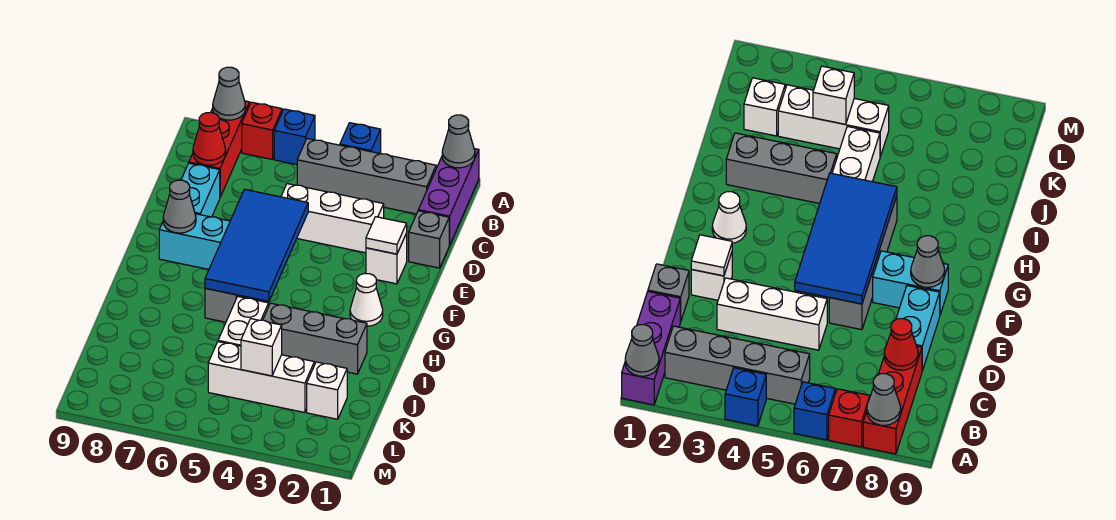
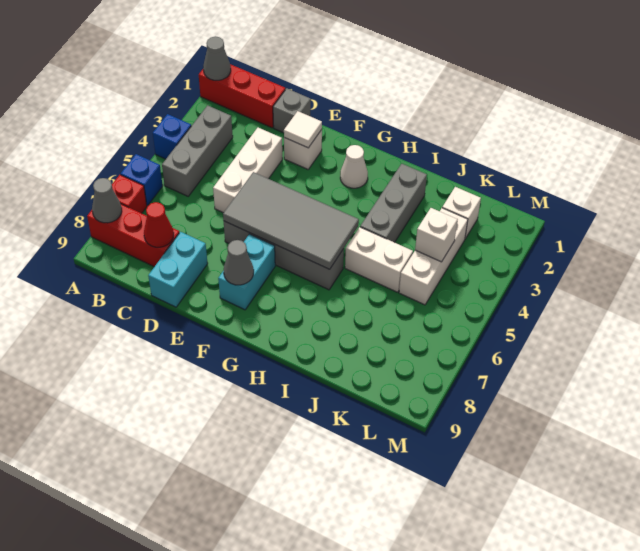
purple brick A1:C1 level 1 -> red brick A1:C1 level 1
grey brick B2:B5 level 1 -> grey brick B3:B5 level 1
cyan brick D8:E8 level 1 -> cyan brick D8:D9 level 1
blue tile E5:H6 level 2 -> grey tile E5:H6 level 2

